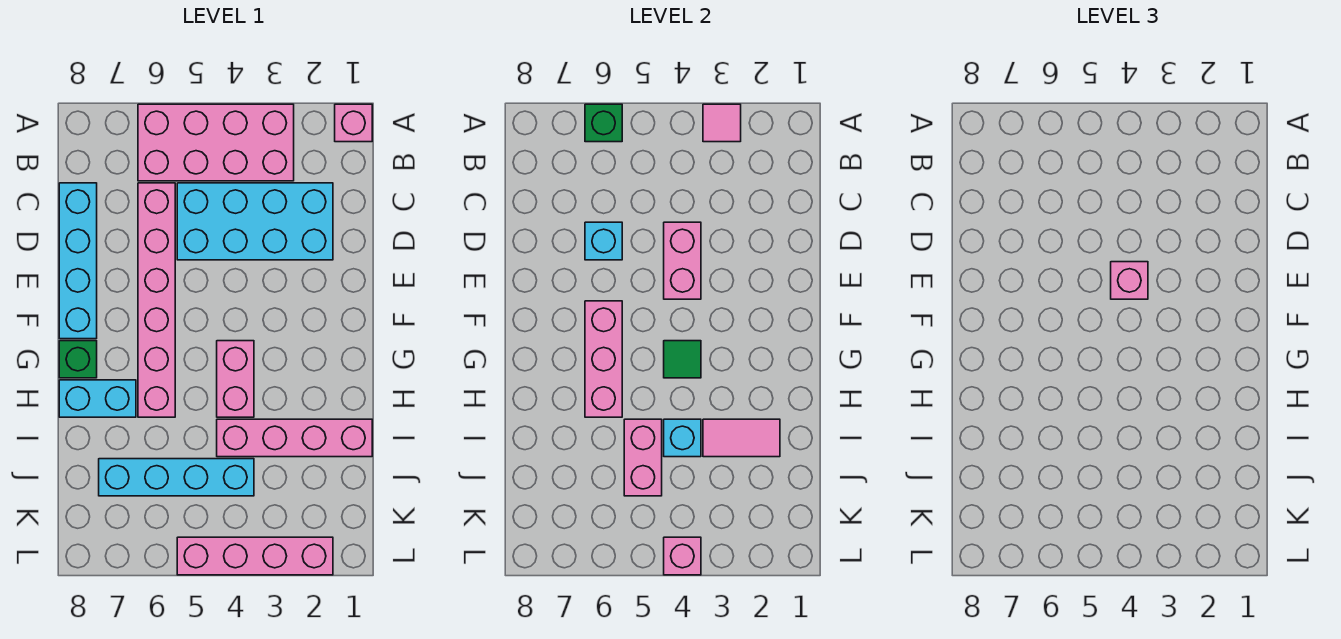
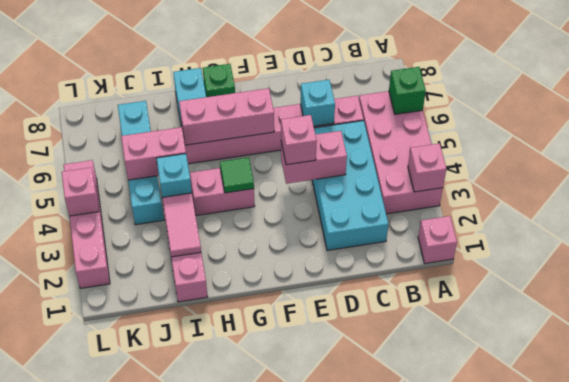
pink tile A3 level 2 -> pink brick A3 level 2
cyan brick C8:F8 level 1 -> none

